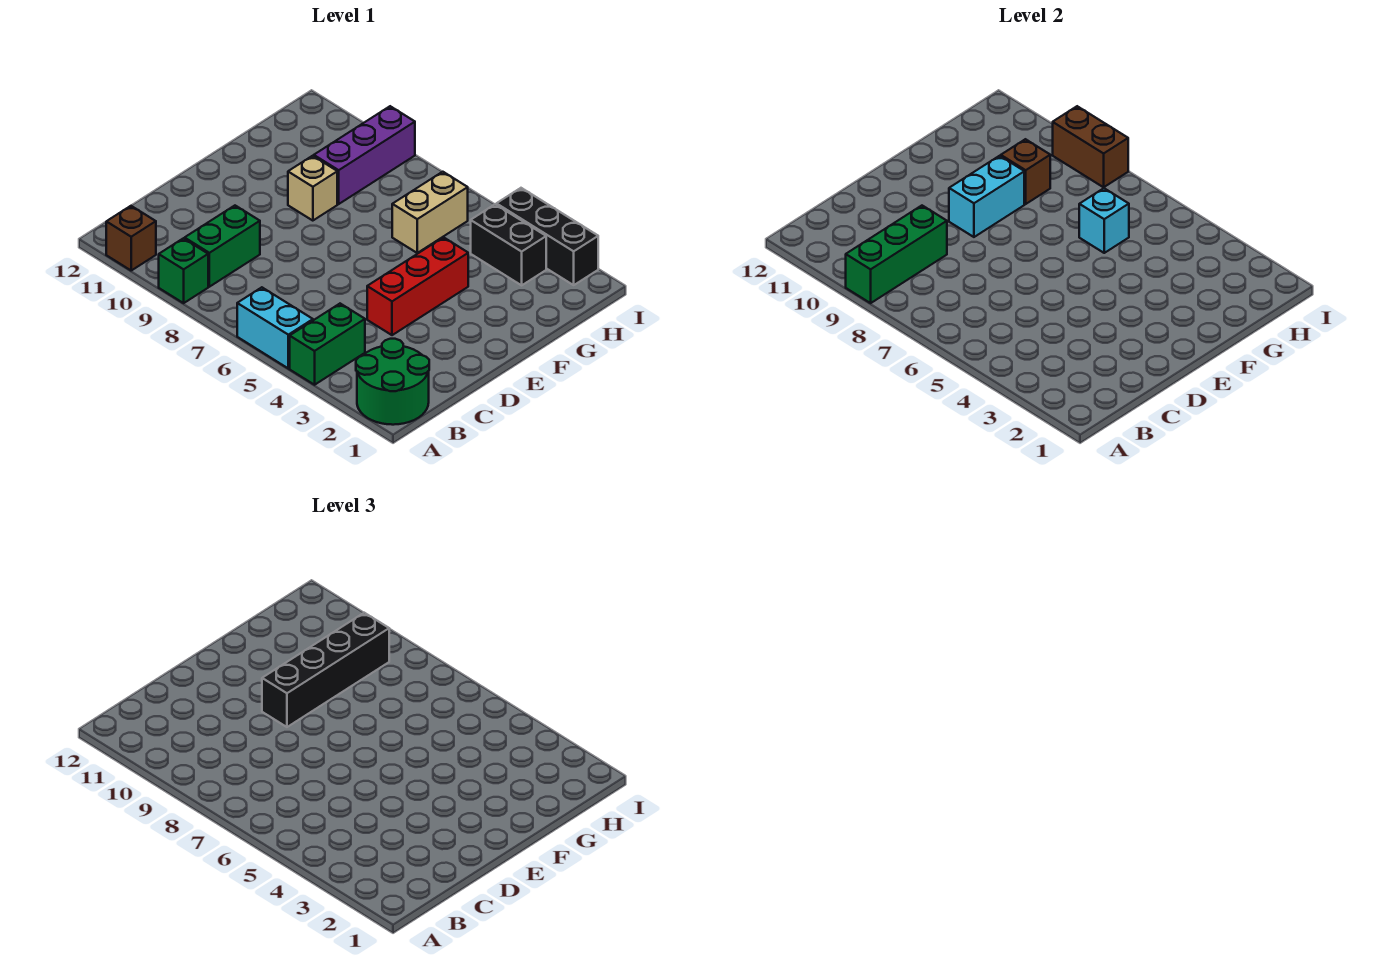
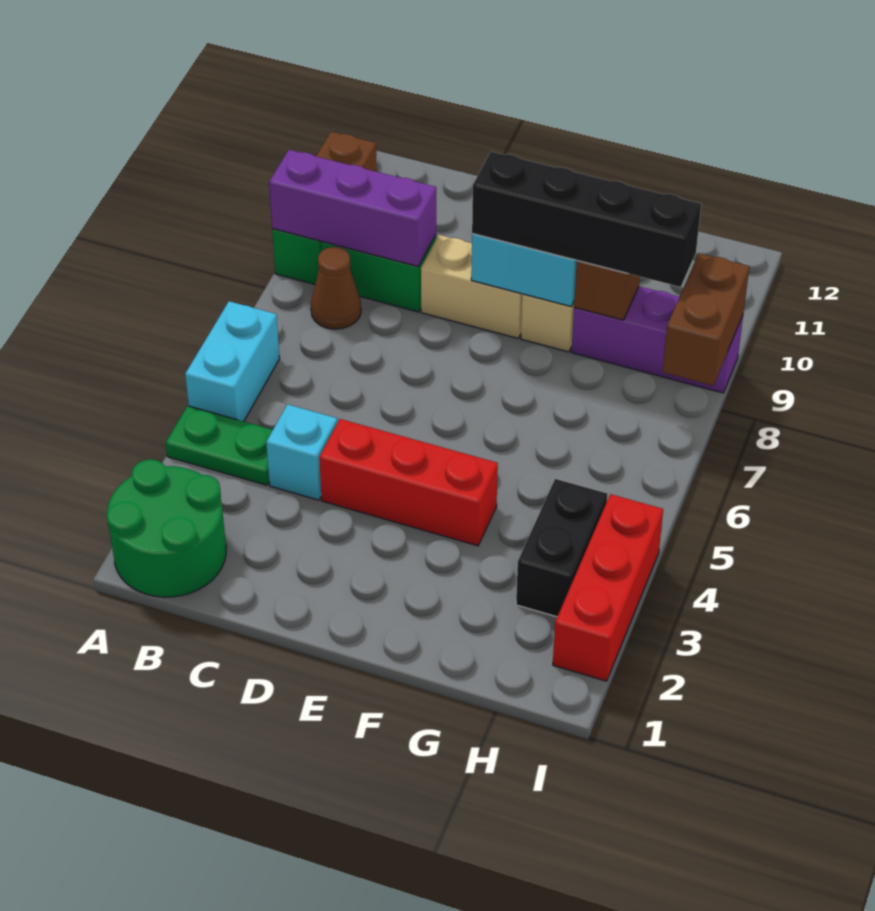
green brick A4:B4 level 1 -> green plate A4:B4 level 1
green brick A9:C9 level 2 -> purple brick A9:C9 level 2
none -> brown cone B8 level 1
tan brick G6:H6 level 1 -> tan brick D9:E9 level 1
cyan brick G6 level 2 -> cyan brick C4 level 1
black brick I2:I4 level 1 -> red brick I2:I4 level 1

